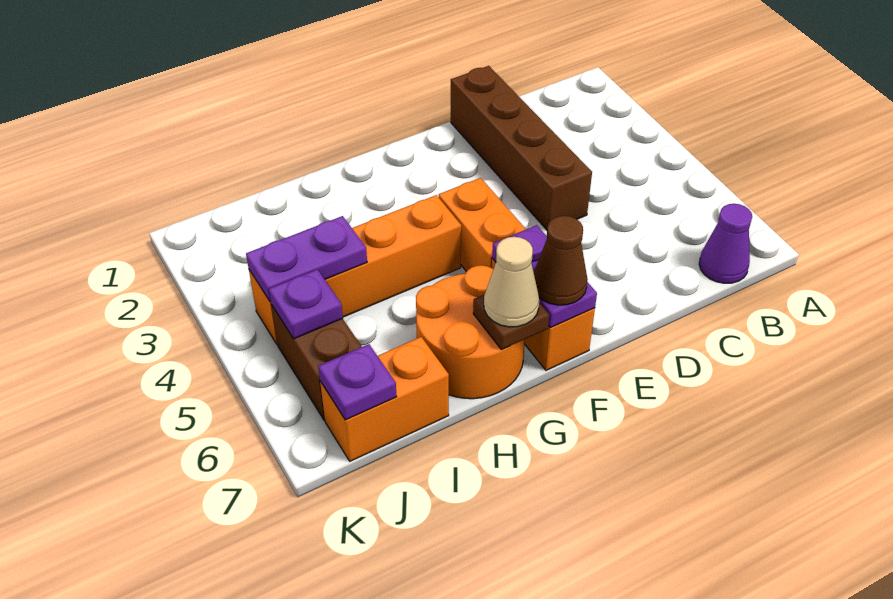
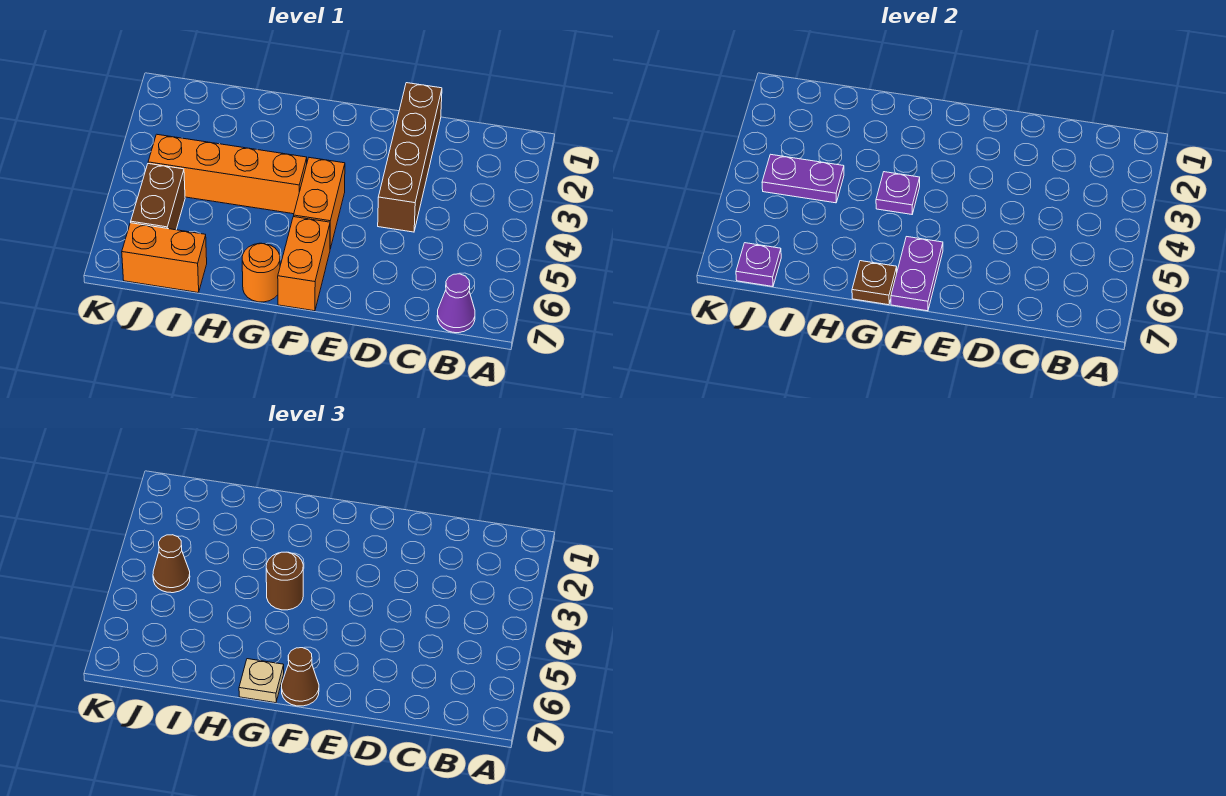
none -> brown round brick G4 level 3
orange round brick G6:H7 level 1 -> orange round brick G7 level 1
tan cone G7 level 3 -> tan plate G7 level 3
none -> brown cone J4 level 3
purple plate J5 level 2 -> purple plate G4 level 2

